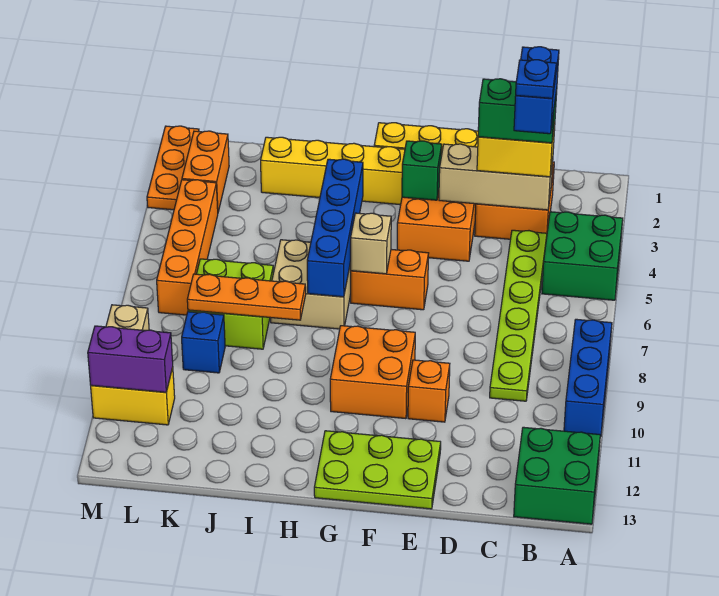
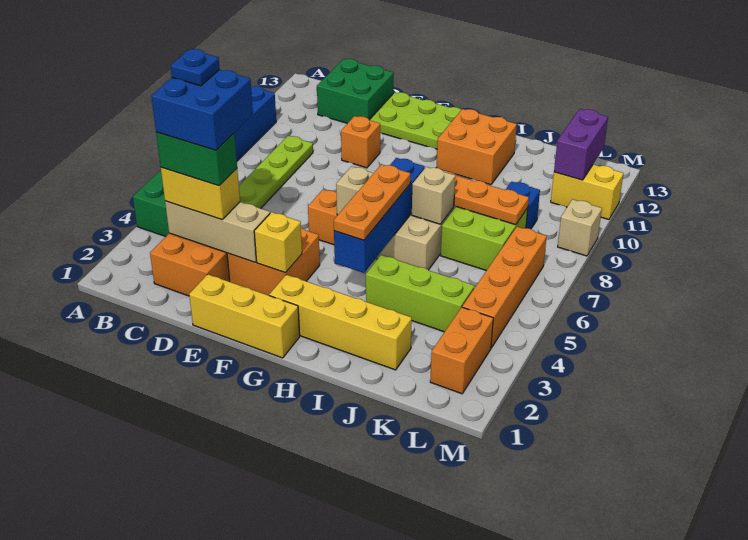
green brick A12:B13 level 1 -> green brick C12:D13 level 1
blue brick C3:C4 level 5 -> blue brick C3:D4 level 5
green brick F3 level 2 -> yellow brick F3 level 2
orange brick F9:G10 level 1 -> orange brick H11:I12 level 1
none -> lime brick I4:K4 level 1
none -> tan brick I7 level 2
purple brick L11:M11 level 2 -> purple brick L11:L12 level 2
orange plate M1:M3 level 1 -> orange plate H4:H6 level 3

